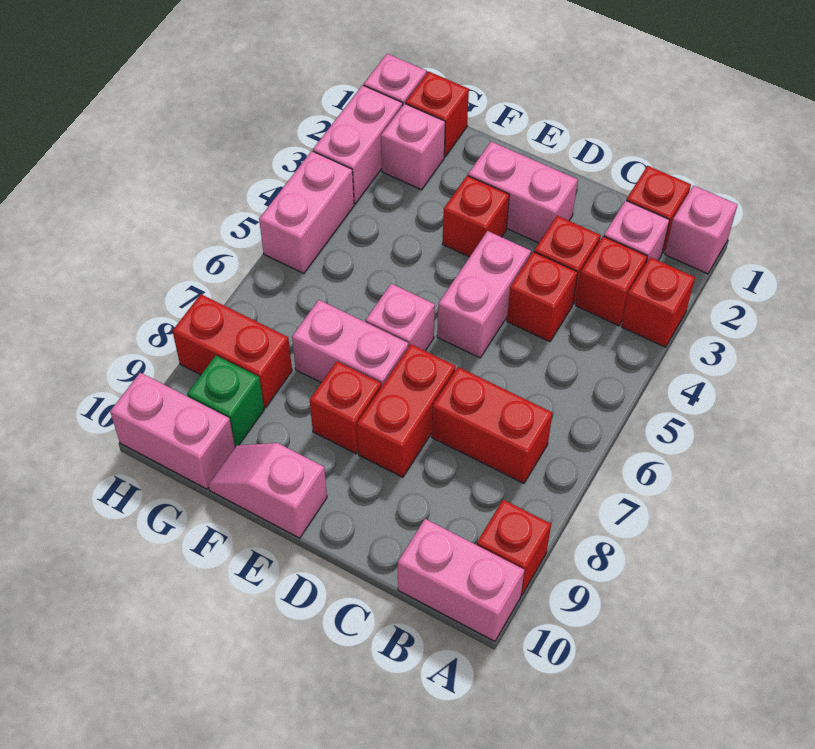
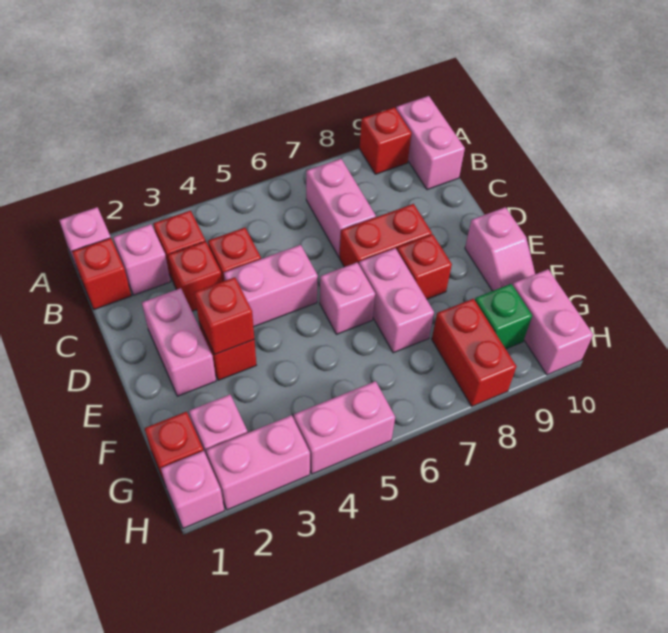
red brick A3 level 1 -> red brick E3 level 2
red brick B7:C7 level 1 -> pink brick B7:C7 level 1

